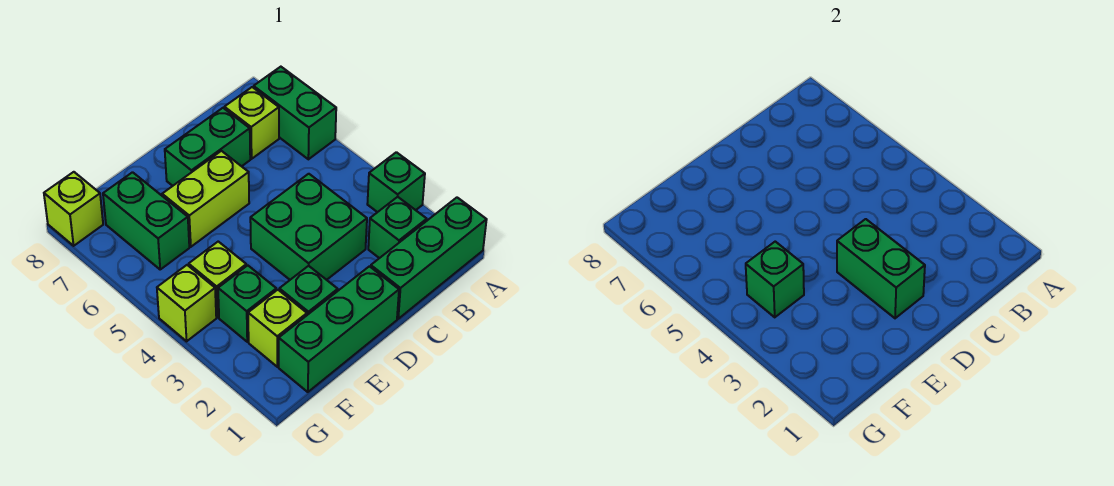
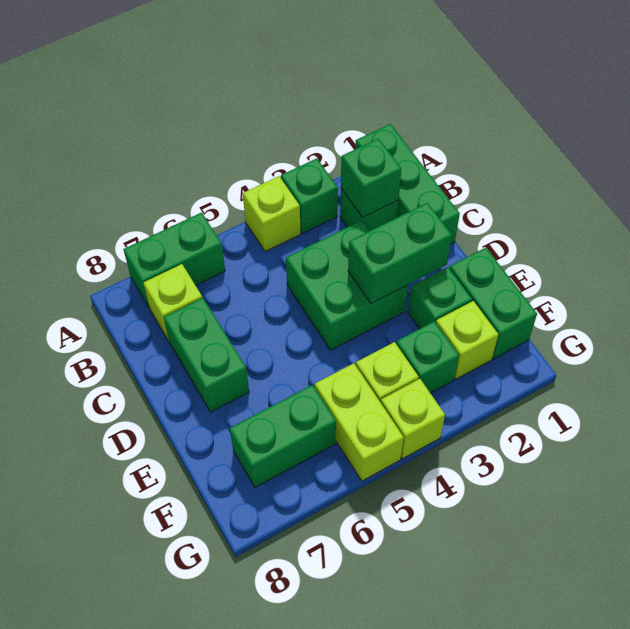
green brick D1:F1 level 1 -> green brick E1:F1 level 1
lime brick D6:E6 level 1 -> lime brick F5:G5 level 1
green brick F4 level 2 -> green brick B2 level 2
lime brick G8 level 1 -> lime brick A4 level 1

